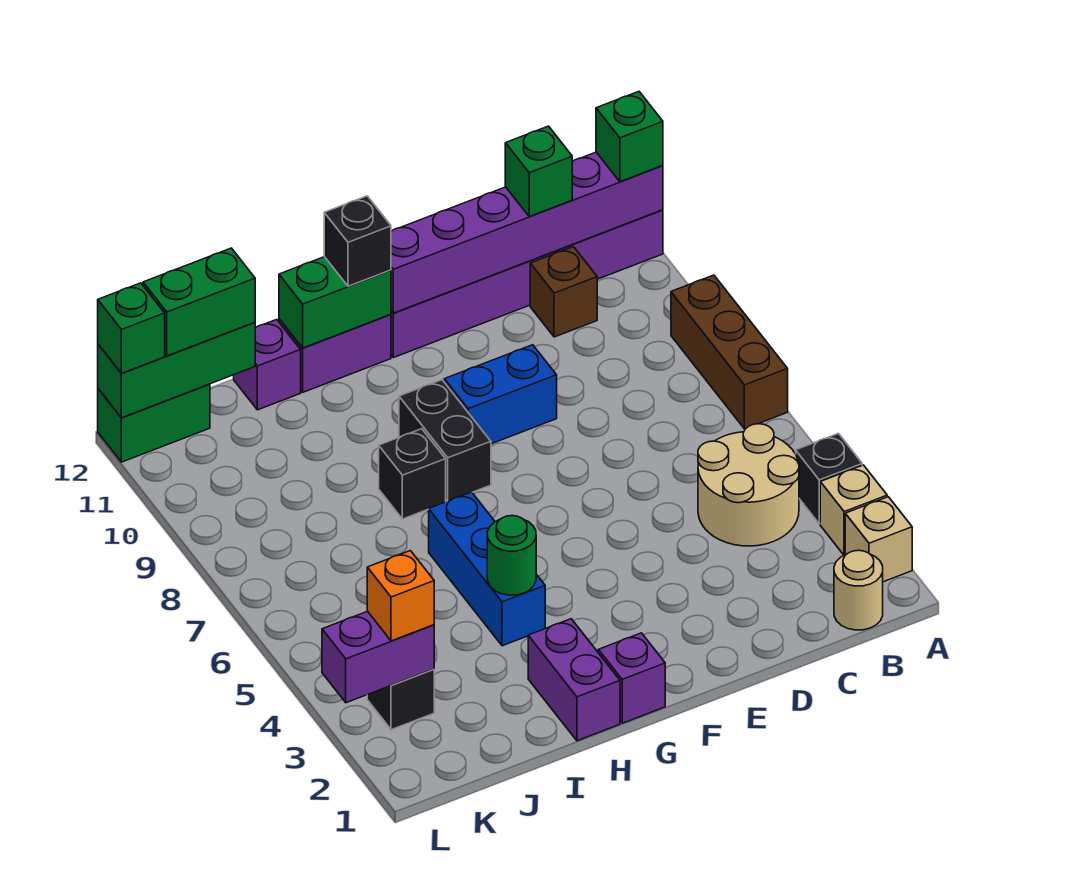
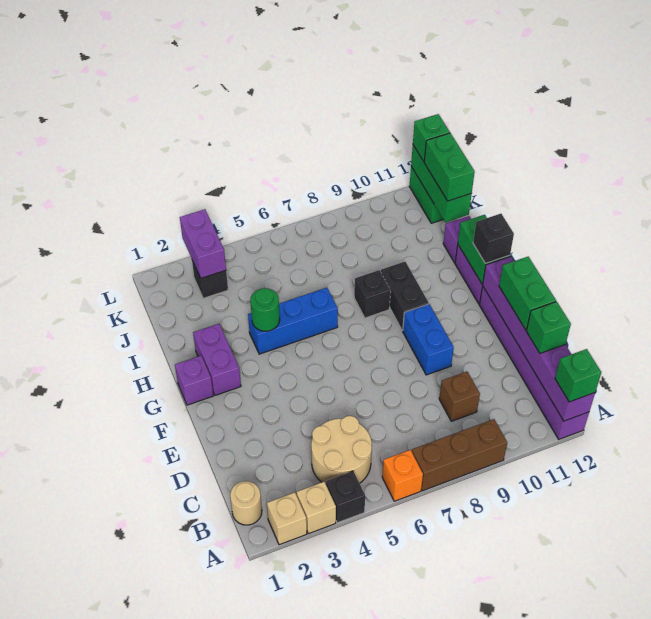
brown brick C11 level 1 -> brown brick C9 level 1
none -> green brick D12:E12 level 3
black brick G8:G9 level 1 -> black brick G9:H9 level 1
purple brick H1:H2 level 1 -> purple brick G2:H2 level 1
orange brick K3 level 3 -> orange brick A6 level 1

